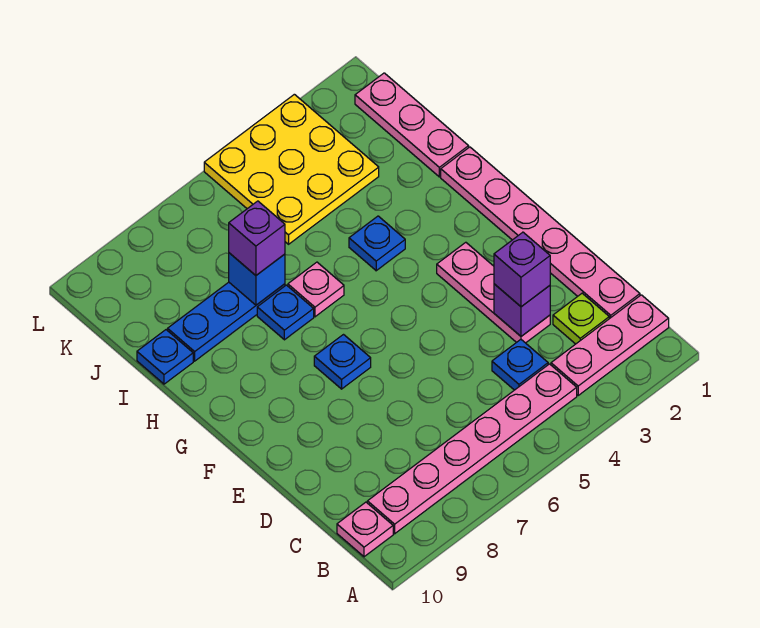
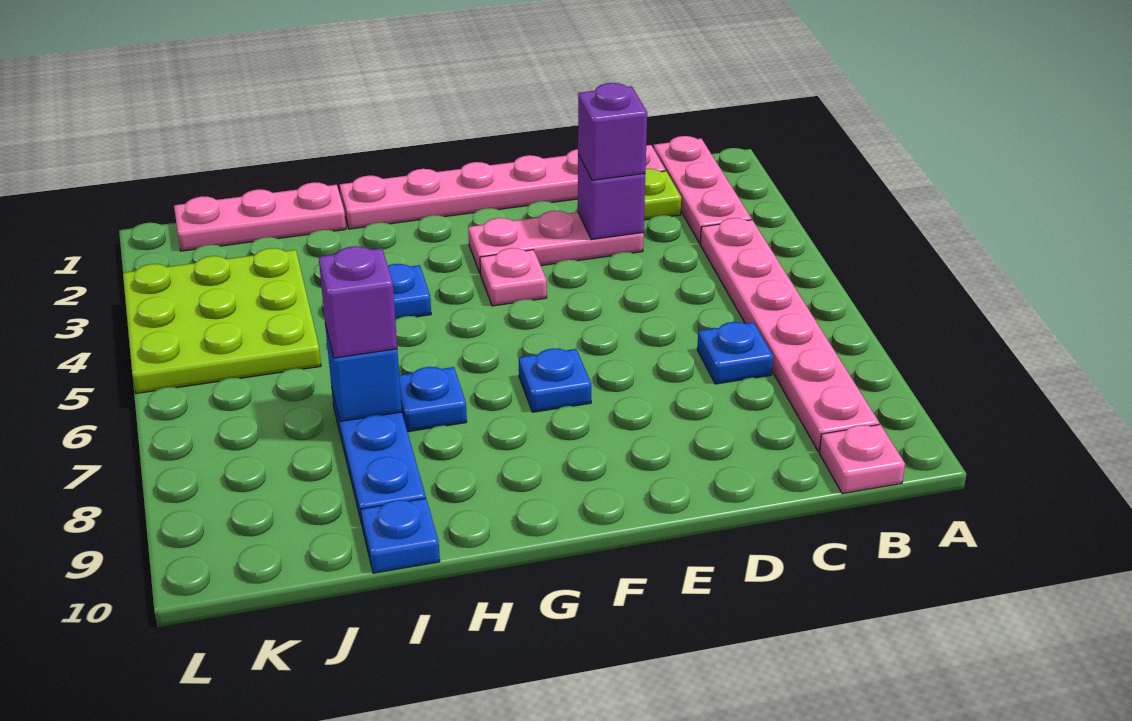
blue plate C4 level 1 -> blue plate C7 level 1
pink plate H6 level 1 -> pink plate F4 level 1
yellow plate J3:L5 level 1 -> lime plate J3:L5 level 1

